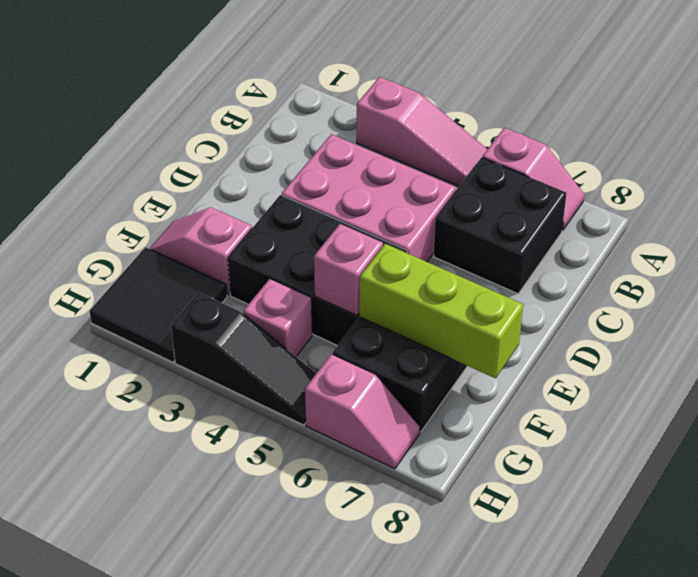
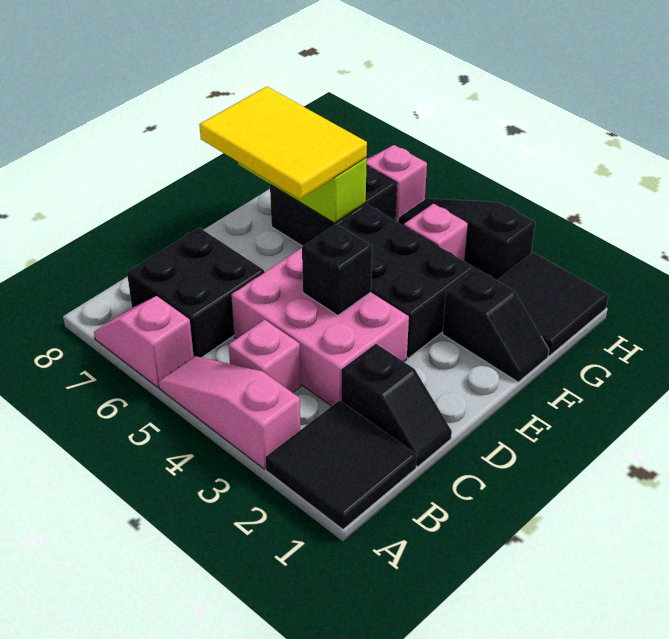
none -> black tile A1:B2 level 1
none -> black slope C1:C2 level 1 top 2
none -> black brick D4 level 2
none -> yellow tile E6:F8 level 3
pink slope F1:F2 level 1 top 2 -> black slope F1:F2 level 1 top 2
pink brick F5 level 2 -> pink brick B4 level 1

